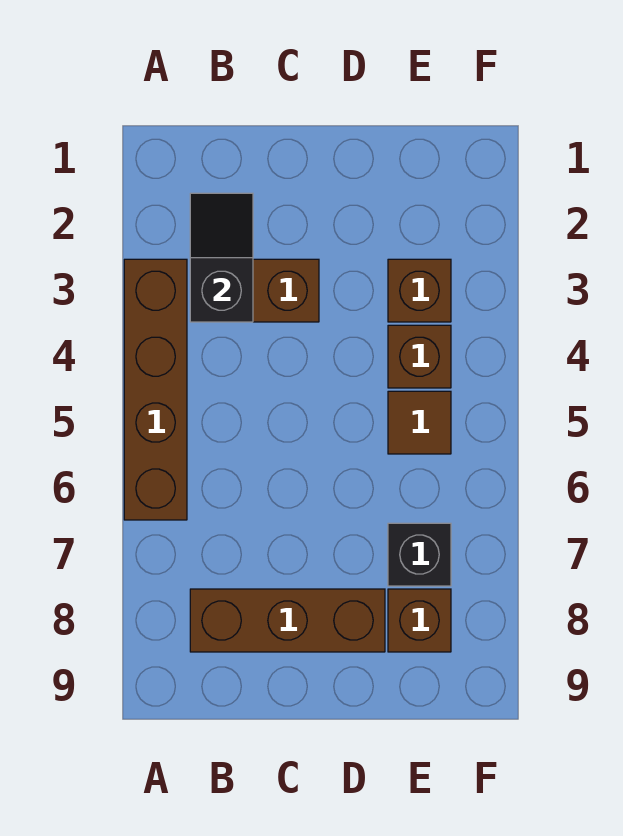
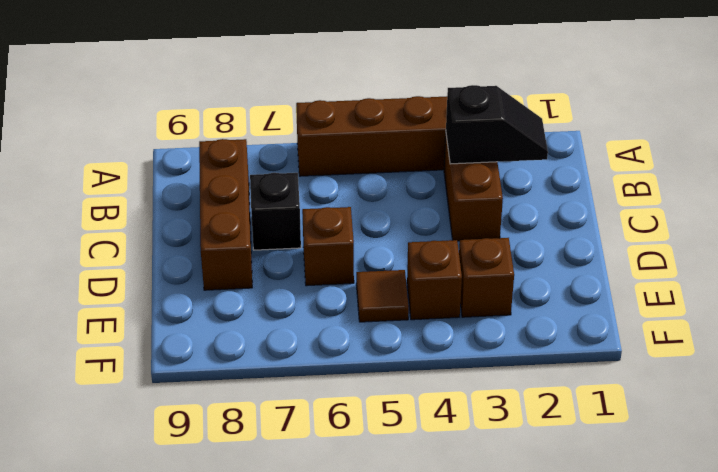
black brick E7 level 1 -> black brick C7 level 1
brown brick E8 level 1 -> brown brick D6 level 1

